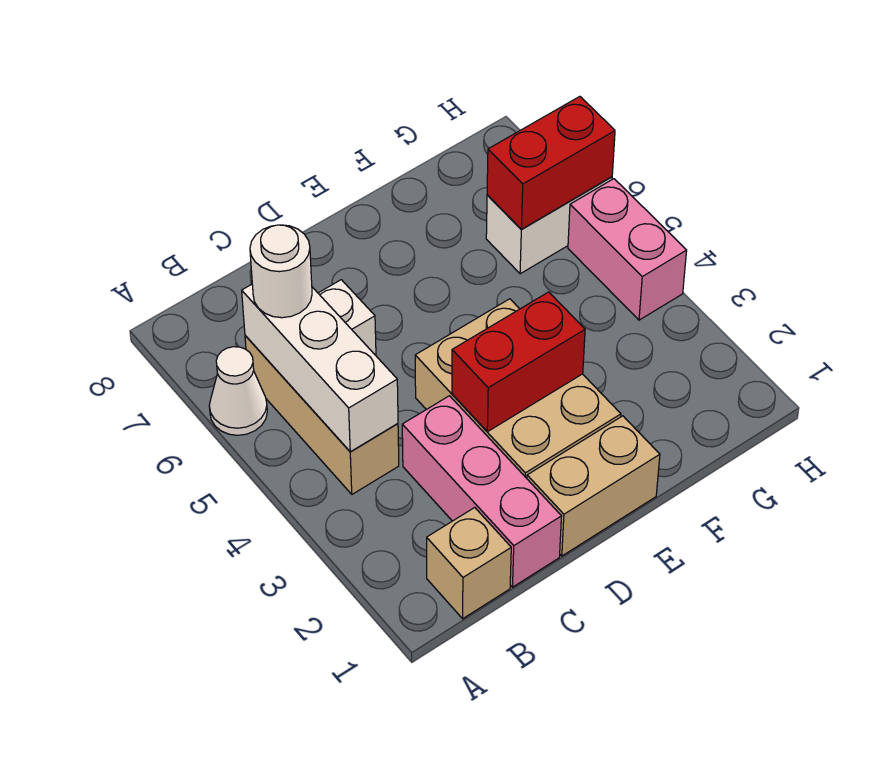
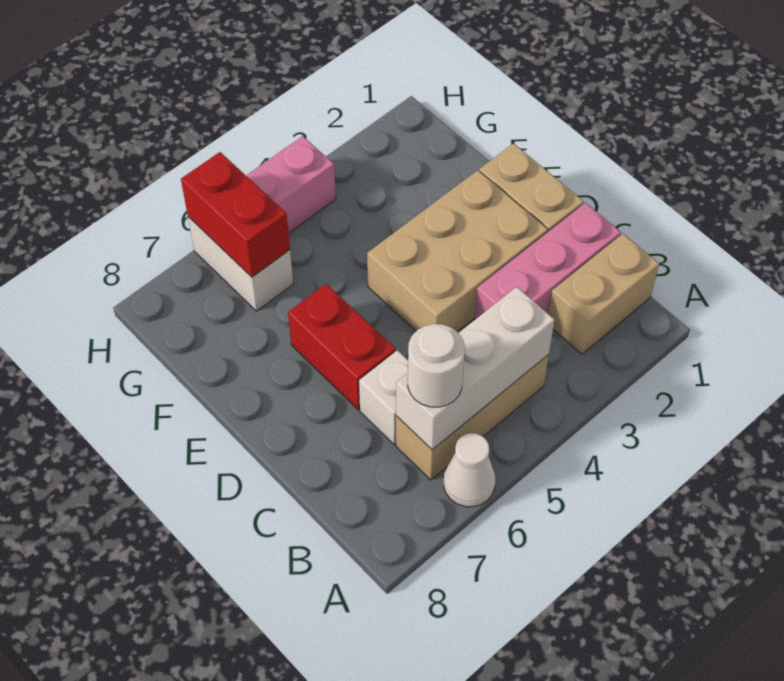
tan brick B1 level 1 -> tan brick B1:B2 level 1
red brick D3:E3 level 2 -> red brick D6:E6 level 1

